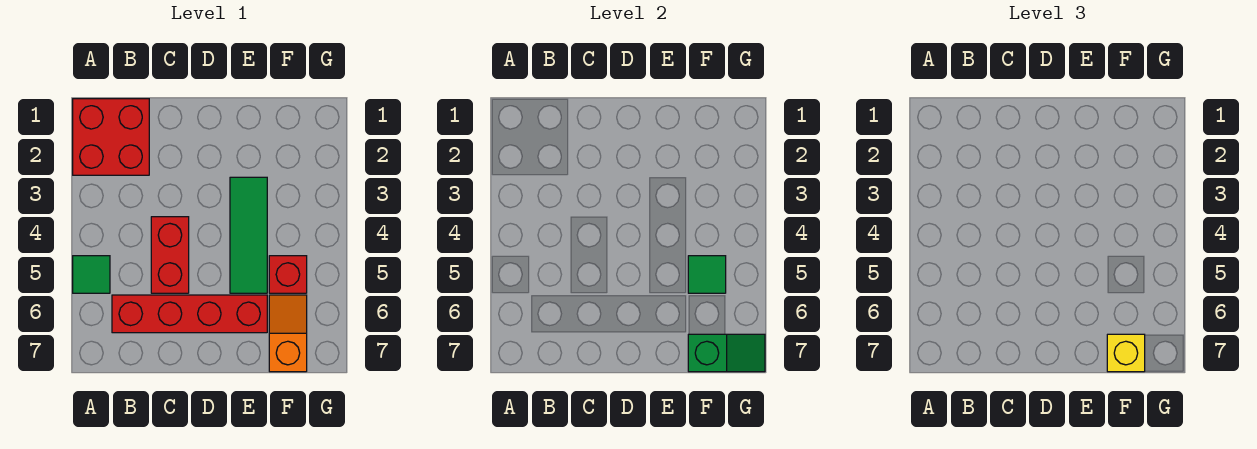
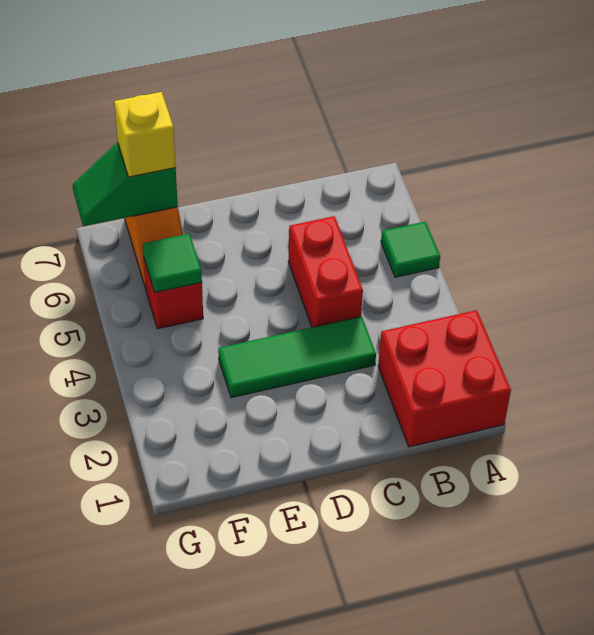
red brick B6:E6 level 1 -> none
green tile E3:E5 level 1 -> green tile C3:E3 level 1

